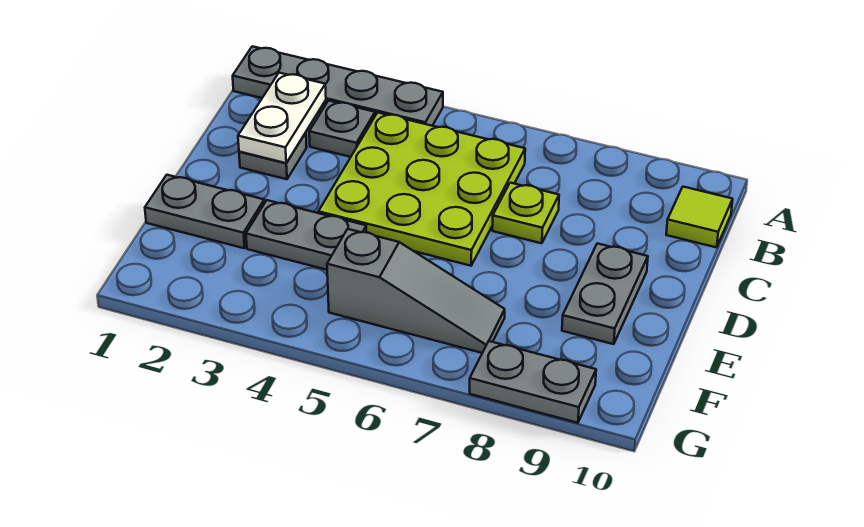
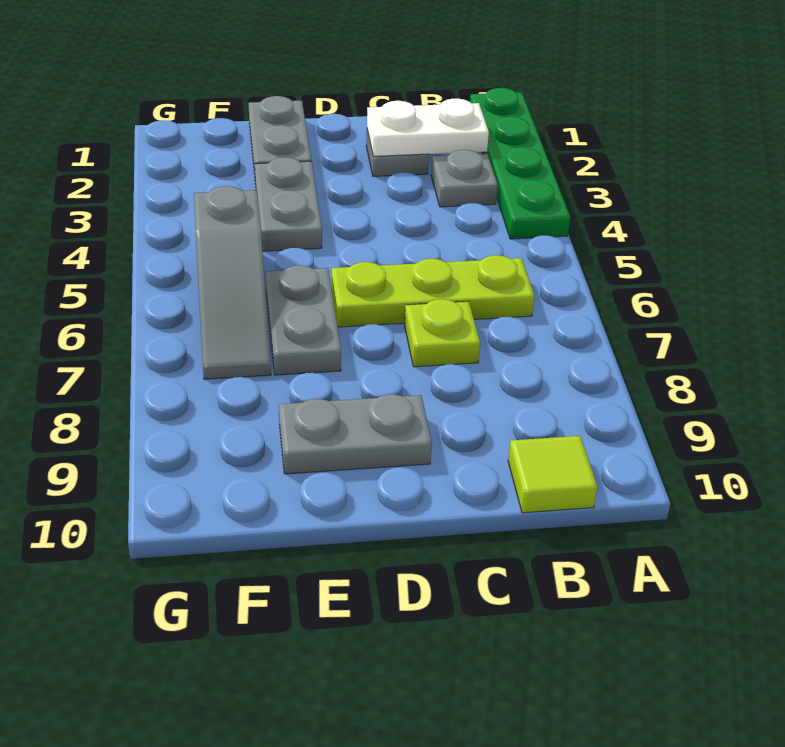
grey plate A1:A4 level 1 -> green plate A1:A4 level 1
lime plate B4:D6 level 1 -> lime plate B6:D6 level 1
grey plate G8:G9 level 1 -> grey plate E6:E7 level 1

